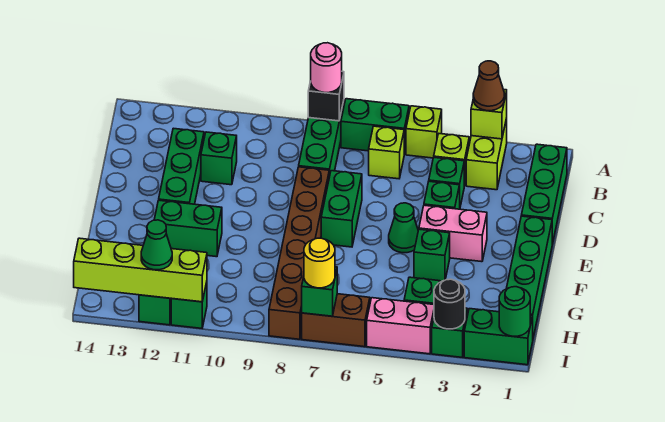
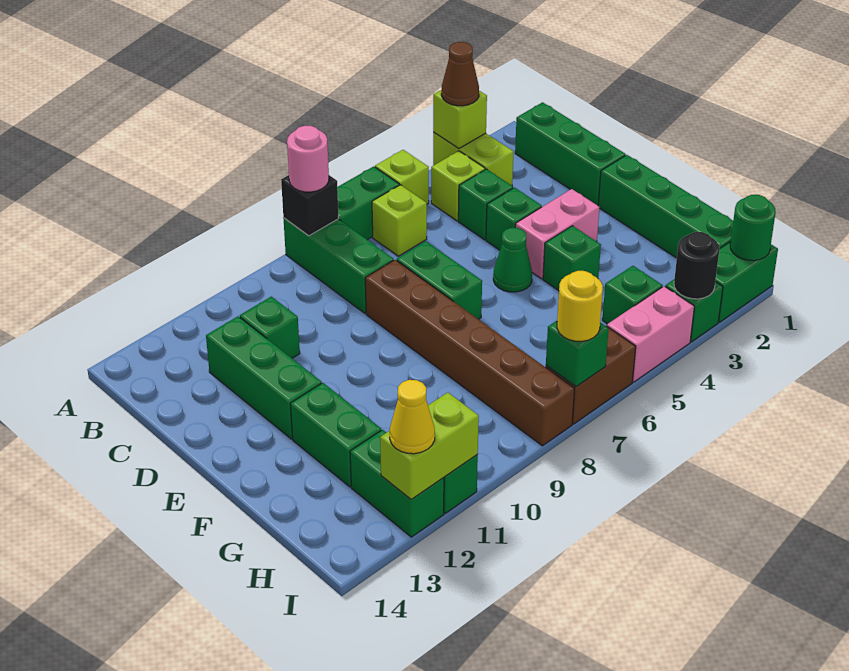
green brick F11:F12 level 1 -> green brick F12:G12 level 1
lime brick I11:I14 level 2 -> lime brick I11:I12 level 2
green cone I12 level 3 -> yellow cone I12 level 3

